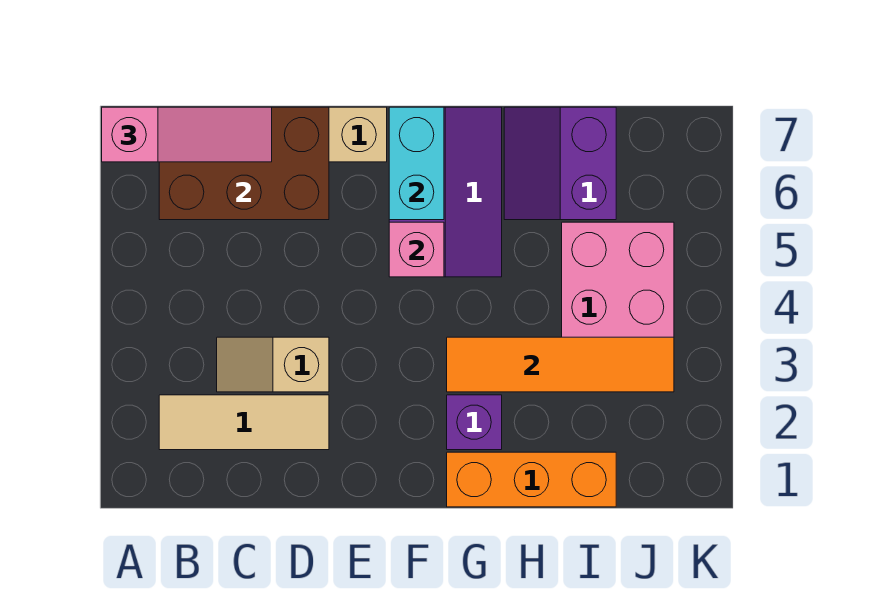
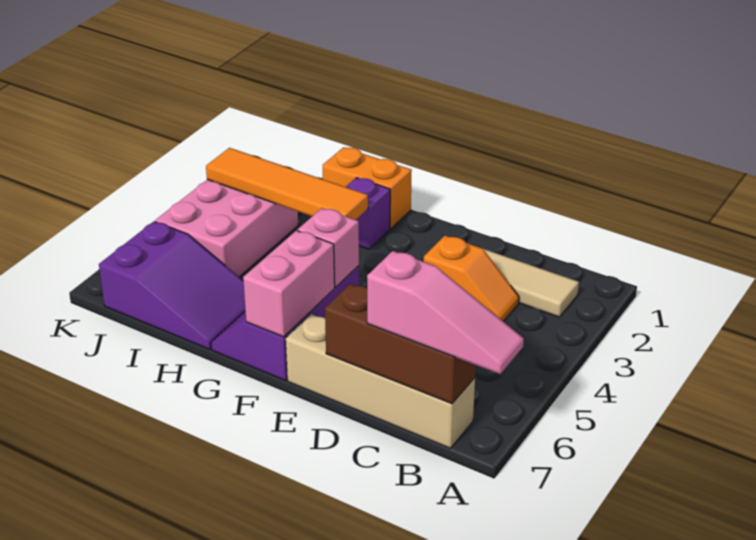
pink slope A7:C7 level 3 top A -> pink slope A7:C7 level 3 top C
brown brick B6:D7 level 2 -> brown brick B7:D7 level 2
tan slope C3:D3 level 1 top D -> orange slope C3:D3 level 1 top D
cyan brick F6:F7 level 2 -> pink brick F6:F7 level 2
orange brick G1:I1 level 1 -> orange brick G1:H1 level 1
purple slope H6:I7 level 1 top I -> purple slope H6:J7 level 1 top J

